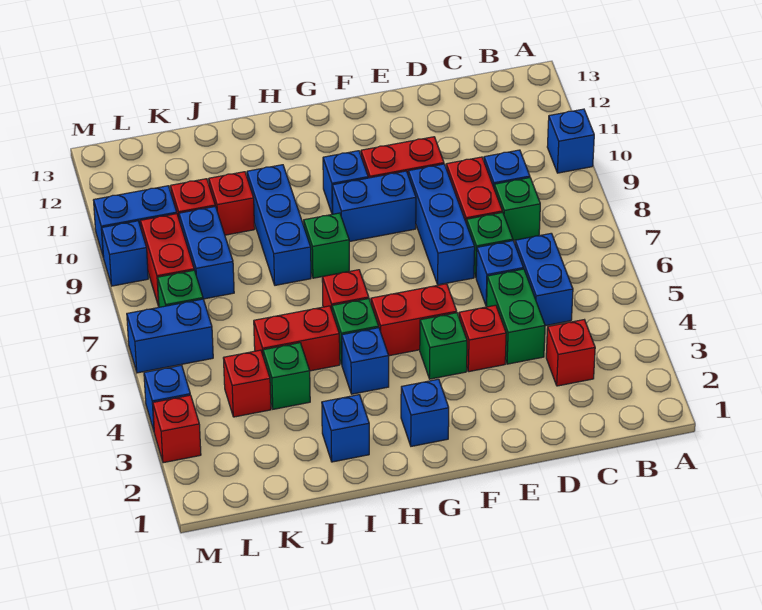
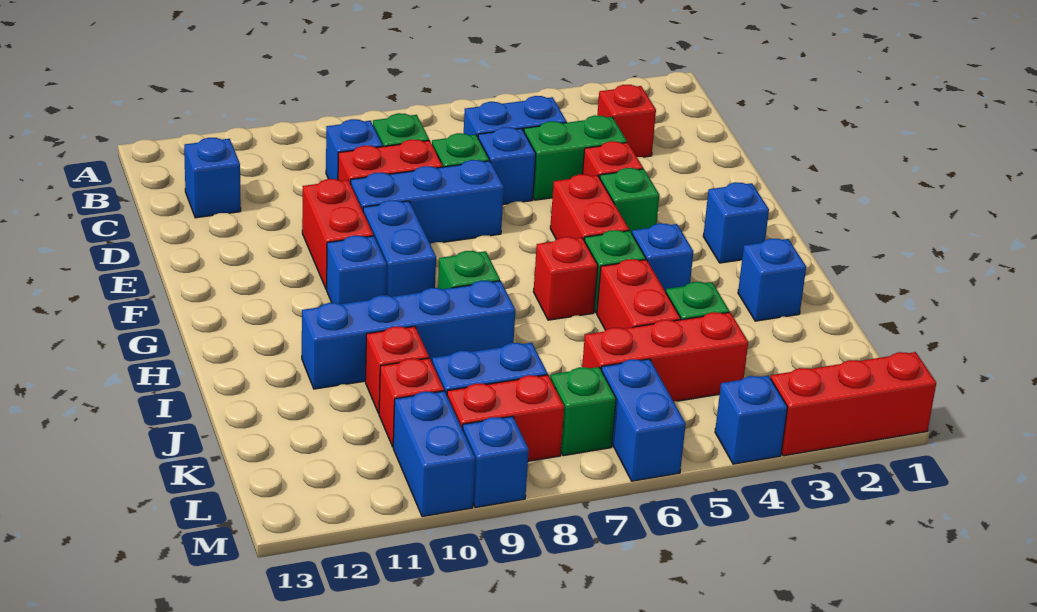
blue brick A10 level 1 -> blue brick C12 level 1
blue brick I8:I10 level 1 -> blue brick I8:I11 level 1
red brick K4 level 1 -> red brick K4:K6 level 1
red brick M3 level 1 -> red brick M1:M3 level 1

